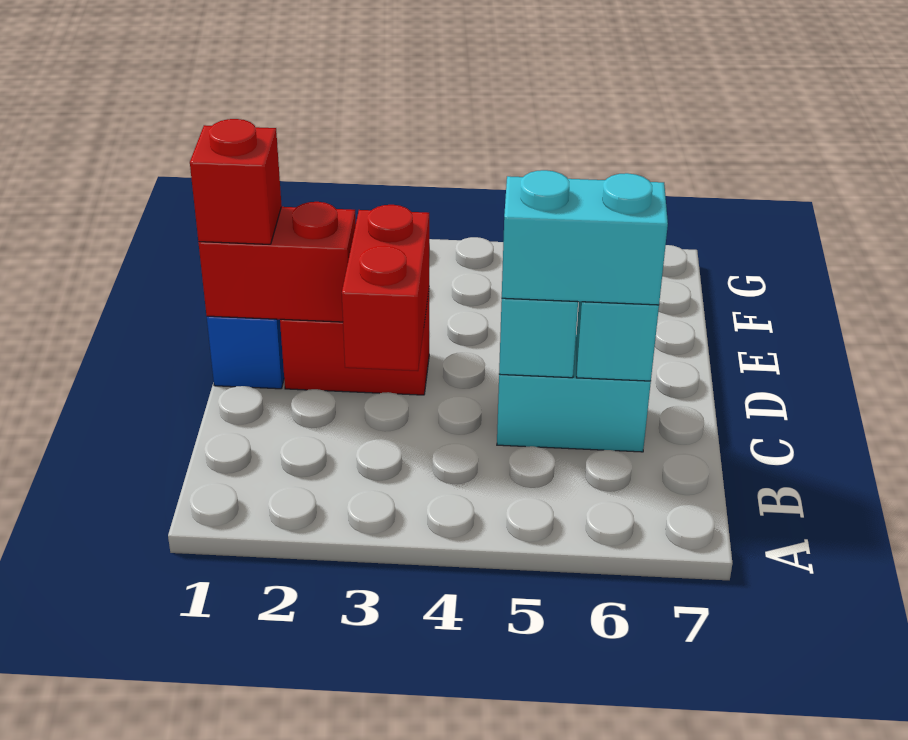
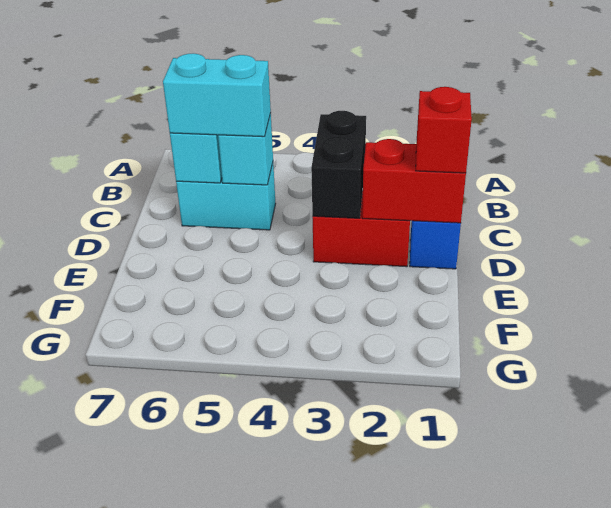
red brick C3:D3 level 2 -> black brick C3:D3 level 2

